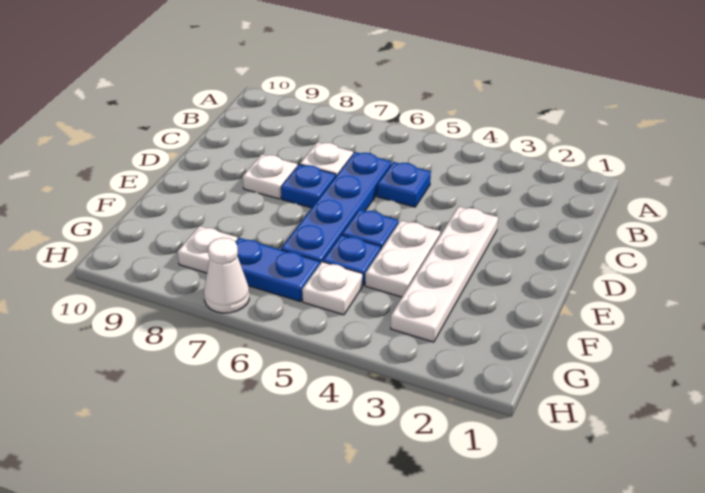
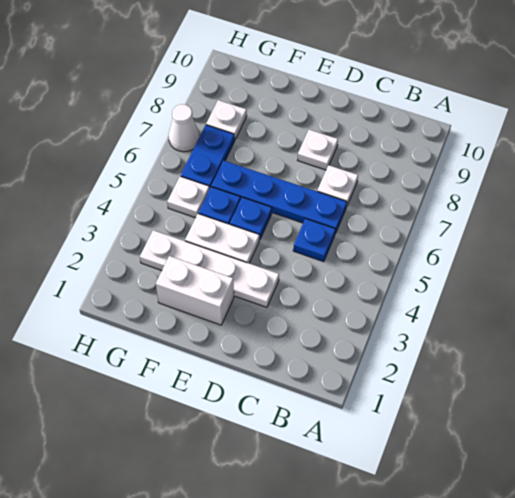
blue plate D7 level 1 -> none
none -> white brick E2:F2 level 1

